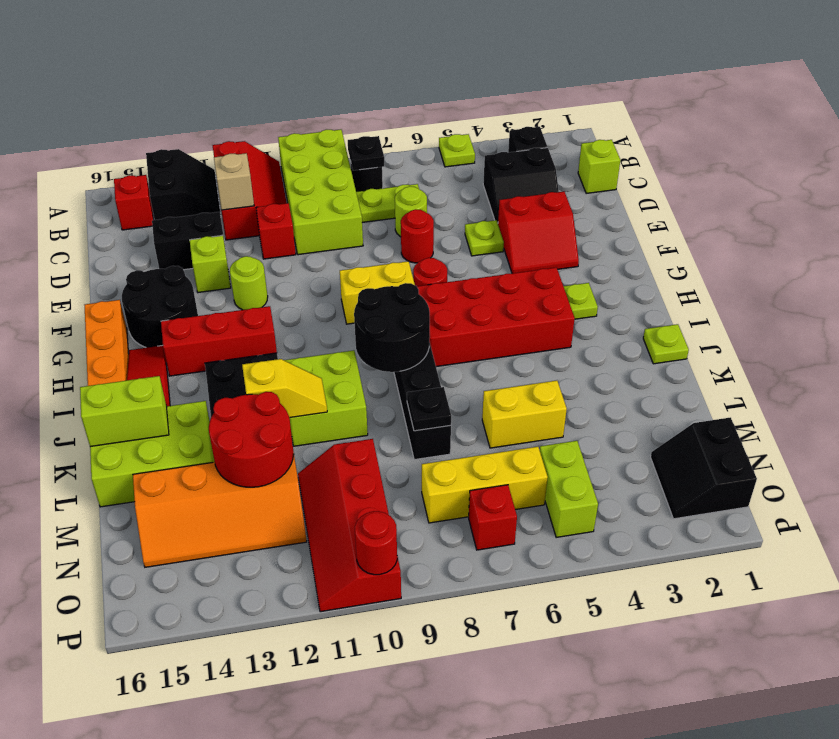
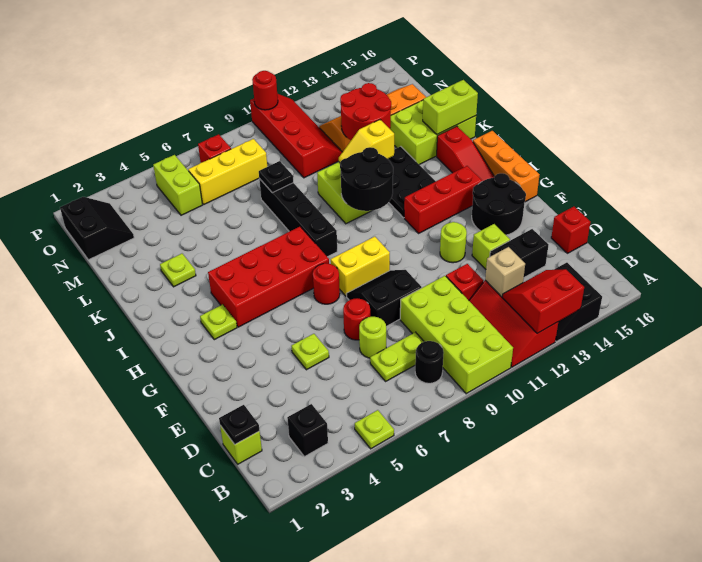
black plate B8 level 2 -> black plate C1 level 2
red brick B15 level 1 -> red brick D16 level 1
black slope C3:D4 level 1 top C -> black slope E8:F9 level 1 top E
red slope E3:F4 level 1 top E -> red slope A12:B13 level 2 top A
black round brick I8:J9 level 2 -> black round brick I10:J11 level 2
lime plate J1 level 1 -> lime plate K3 level 1
yellow brick L5:L6 level 1 -> none

